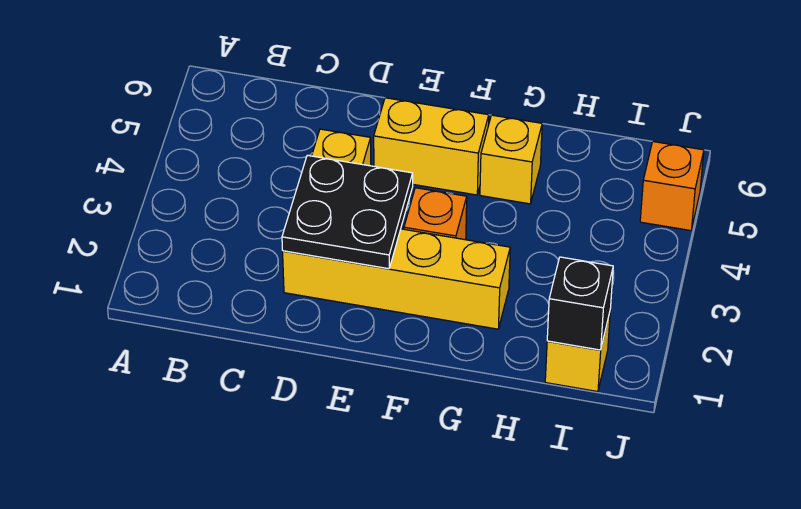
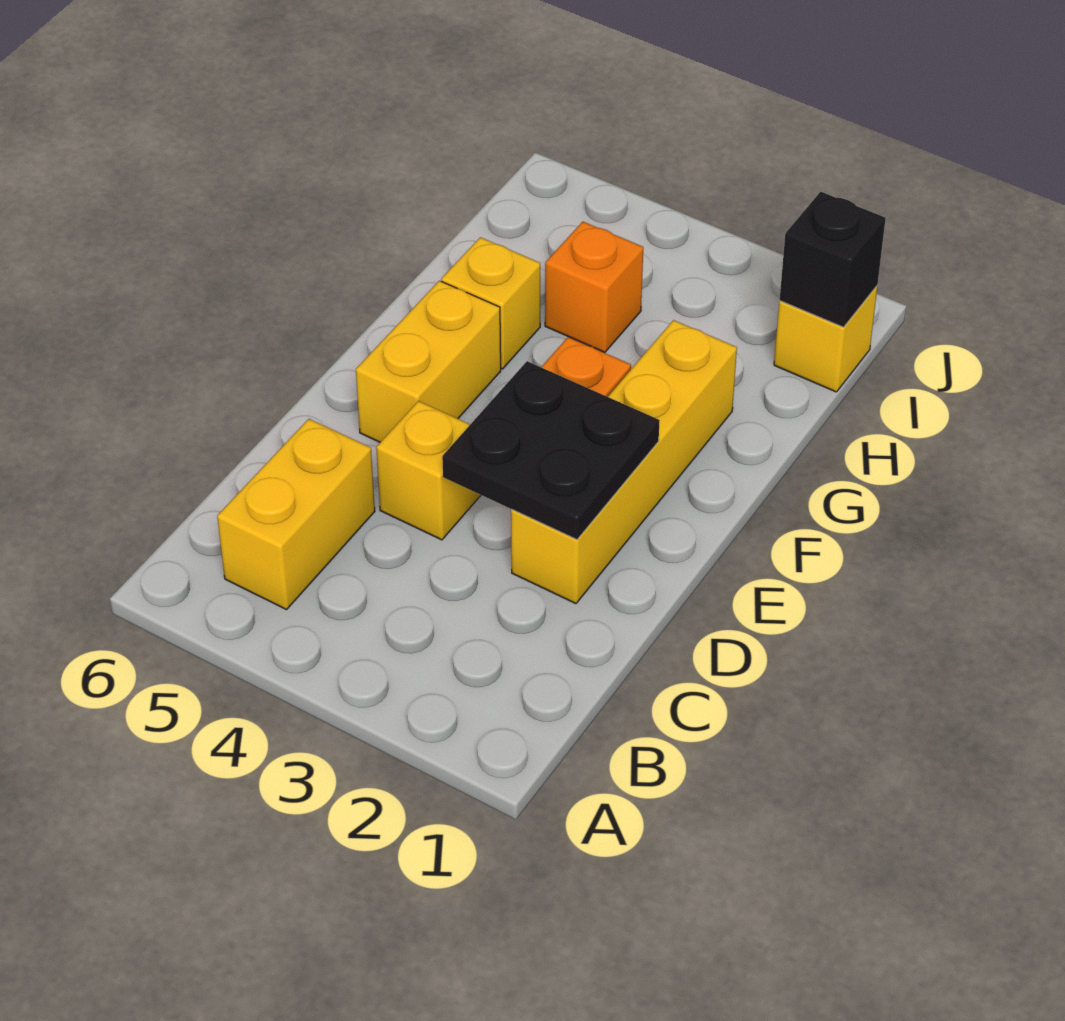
none -> yellow brick B5:C5 level 1
orange brick J5 level 1 -> orange brick H4 level 1

